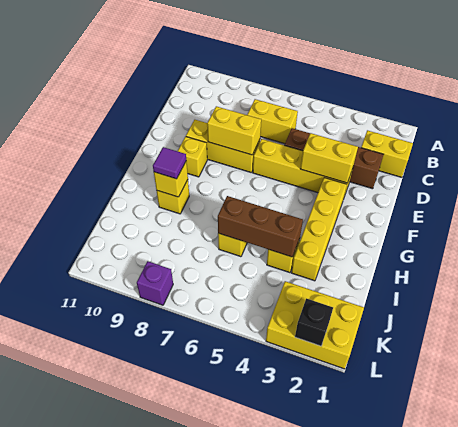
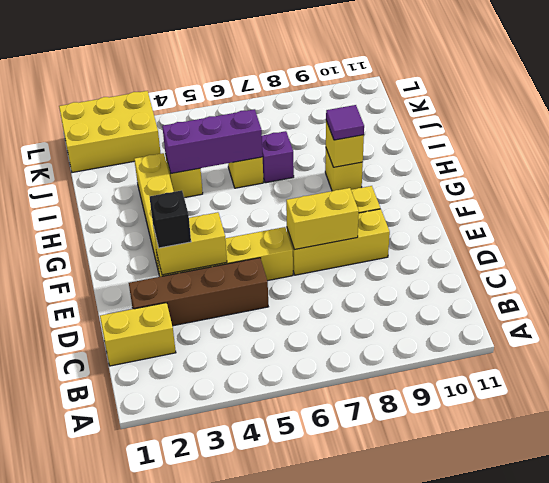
yellow brick C6:C7 level 1 -> none
brown brick I4:I6 level 2 -> purple brick I4:I6 level 2
black brick L2 level 2 -> black brick E3 level 3
purple brick L8 level 1 -> purple brick I7 level 1

